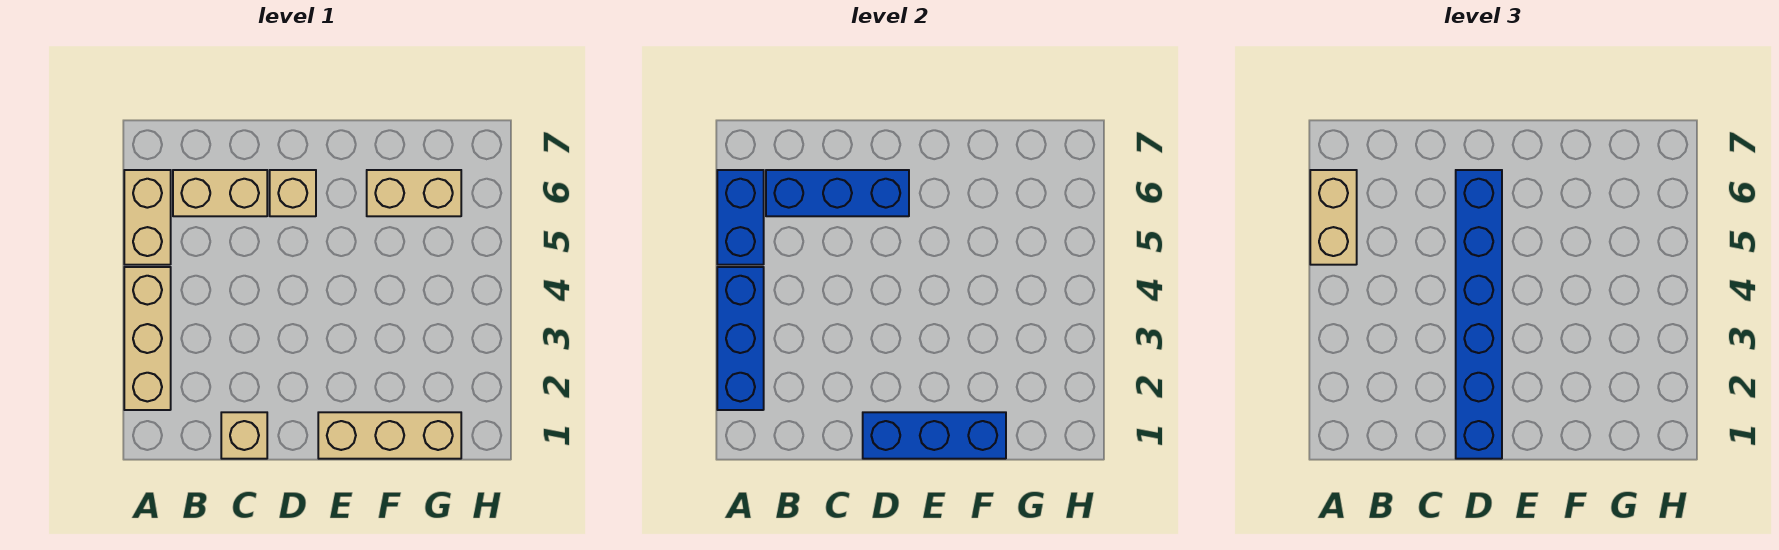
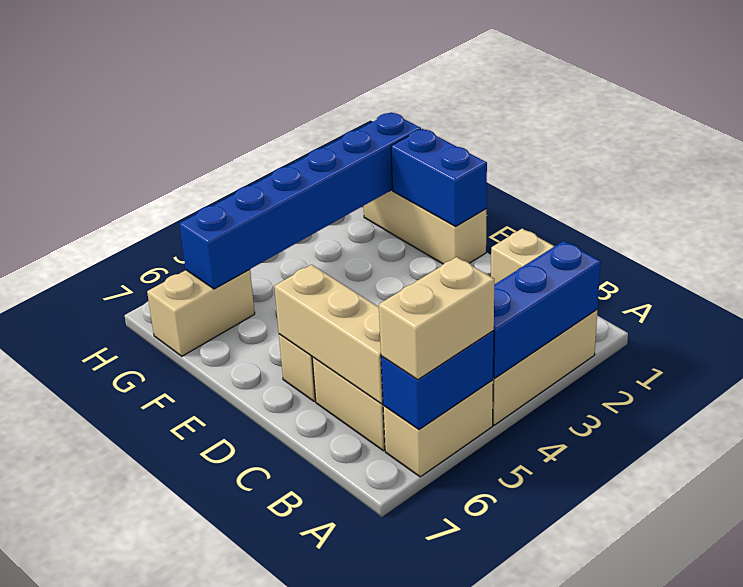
blue brick B6:D6 level 2 -> tan brick B6:D6 level 2
blue brick D1:F1 level 2 -> blue brick E1:F1 level 2
blue brick D1:D6 level 3 -> blue brick G1:G6 level 2
tan brick F6:G6 level 1 -> tan brick G6:G7 level 1

